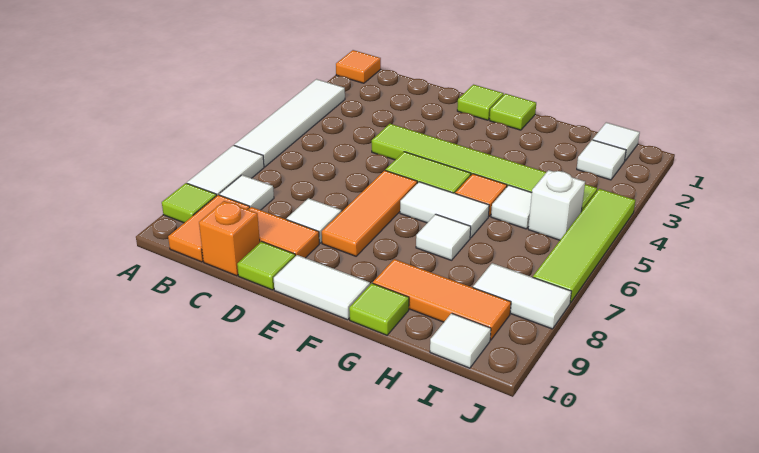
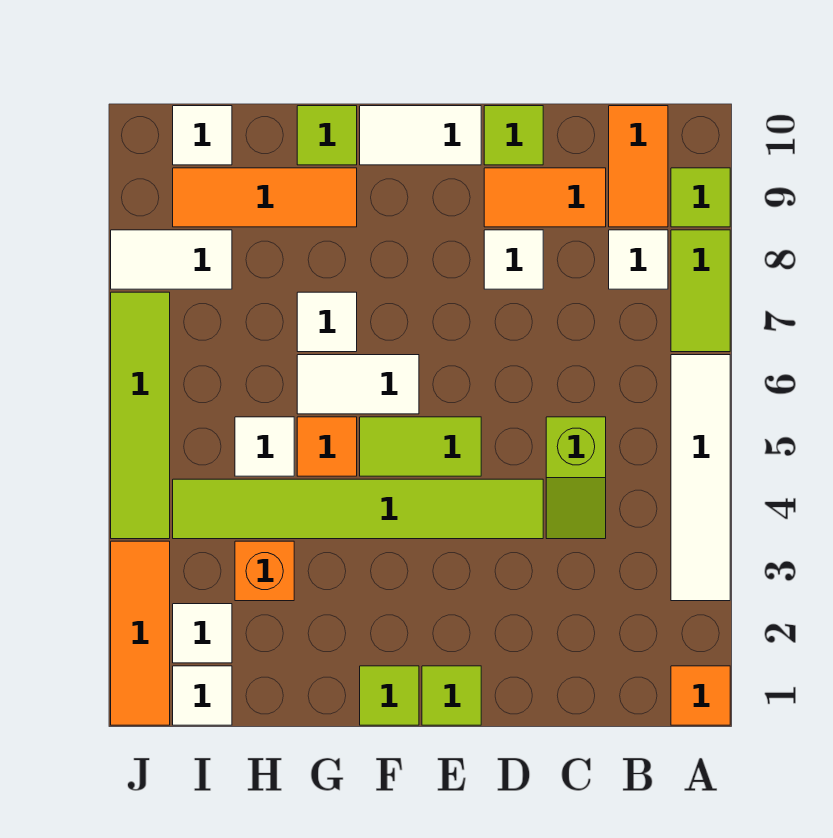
white tile A7:A8 level 1 -> lime tile A7:A8 level 1
none -> lime slope C4:C5 level 1 top 5
orange brick C10 level 1 -> orange brick H3 level 1
orange tile E6:E8 level 1 -> orange tile J1:J3 level 1
white brick I5 level 1 -> none

